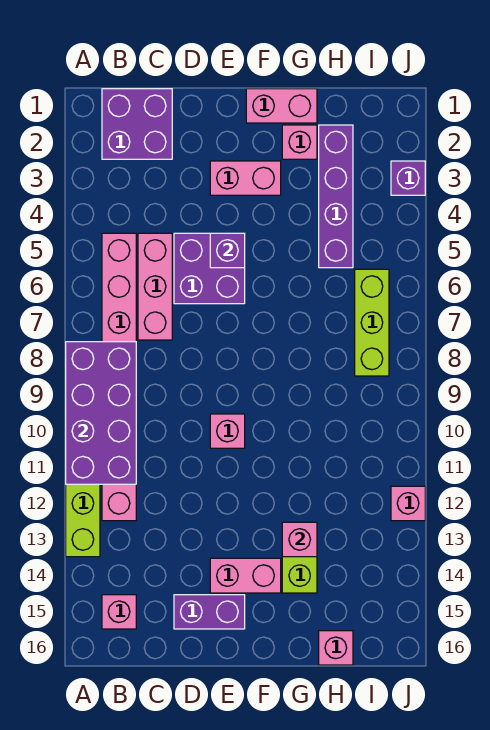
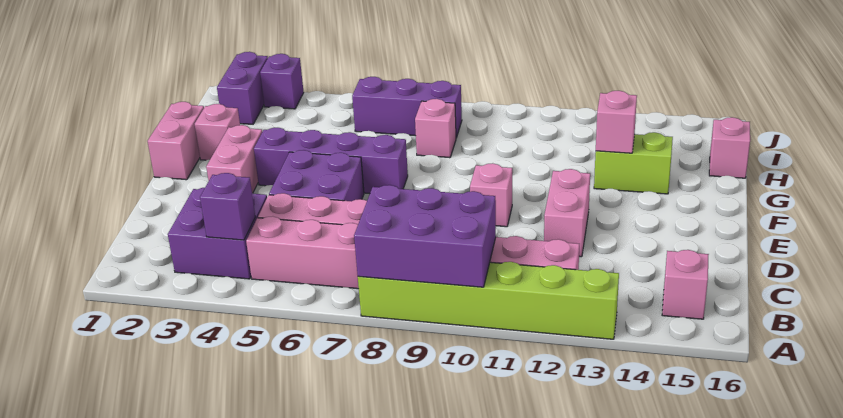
purple brick A8:B11 level 2 -> purple brick A8:B10 level 2
purple brick B1:C2 level 1 -> purple brick B3:C4 level 1
purple brick D15:E15 level 1 -> purple brick I2:J2 level 1
purple brick E5 level 2 -> purple brick B4 level 2
pink brick E14:F14 level 1 -> pink brick D12:E12 level 1
purple brick H2:H5 level 1 -> purple brick F4:F7 level 1
lime brick I6:I8 level 1 -> purple brick I6:I8 level 1
pink brick J12 level 1 -> pink brick H8 level 1

